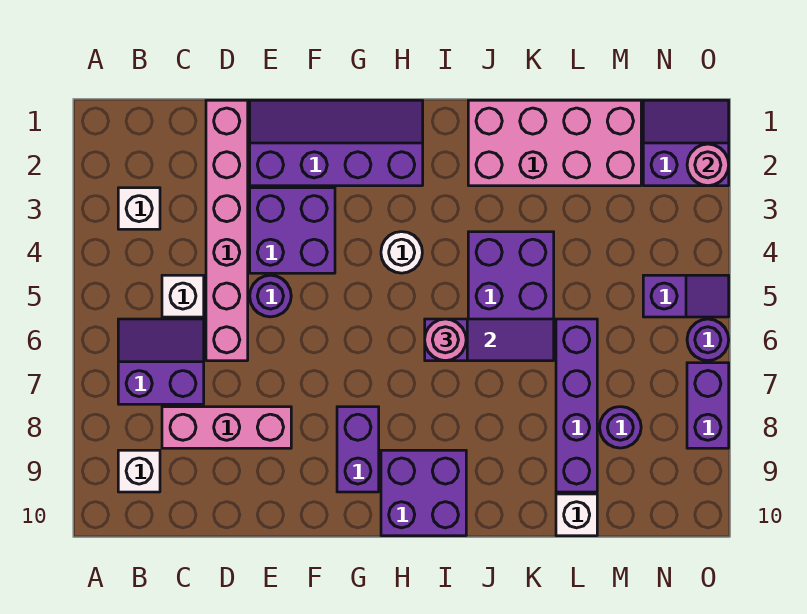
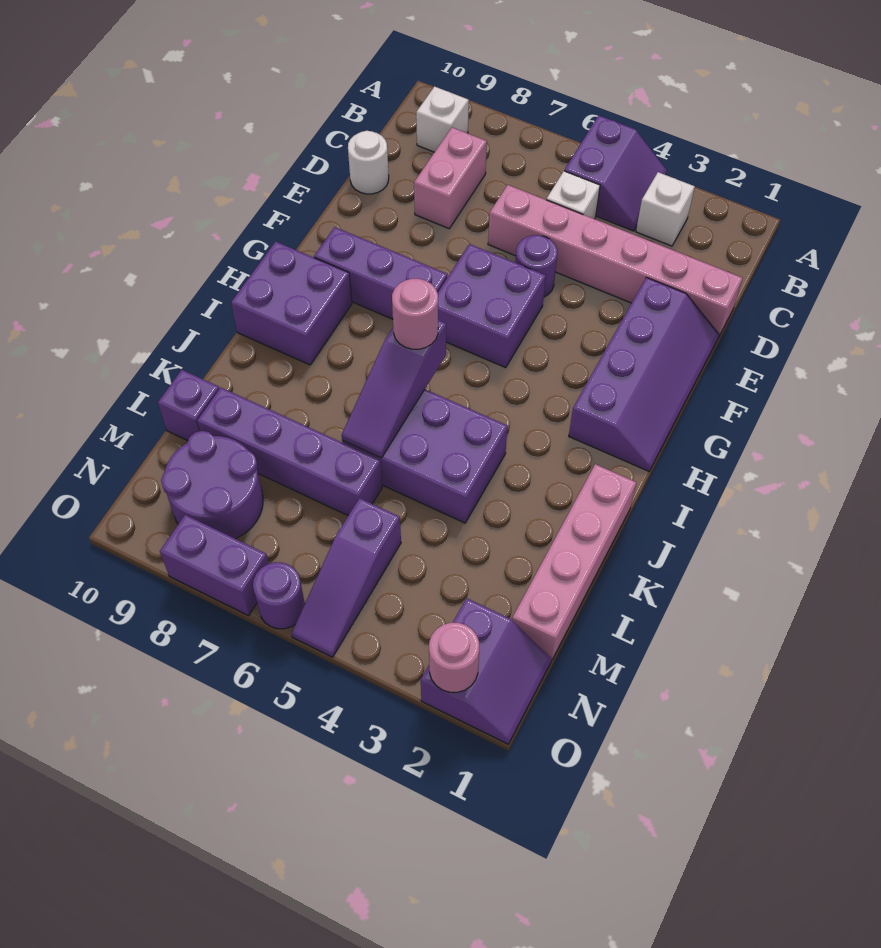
purple slope B6:C7 level 1 top 7 -> purple slope A4:B5 level 1 top 5
pink brick C8:E8 level 1 -> pink brick C8:D8 level 1
purple brick E3:F4 level 1 -> purple brick F5:G6 level 1
purple brick G8:G9 level 1 -> purple brick G7:G9 level 1
white round brick H4 level 1 -> white round brick D10 level 1
pink brick J1:M2 level 1 -> pink brick J1:M1 level 1
white brick L10 level 1 -> purple brick L10 level 1
purple round brick M8 level 1 -> purple round brick M8:N9 level 1
purple slope N5:O5 level 1 top N -> purple slope M5:O5 level 1 top M

